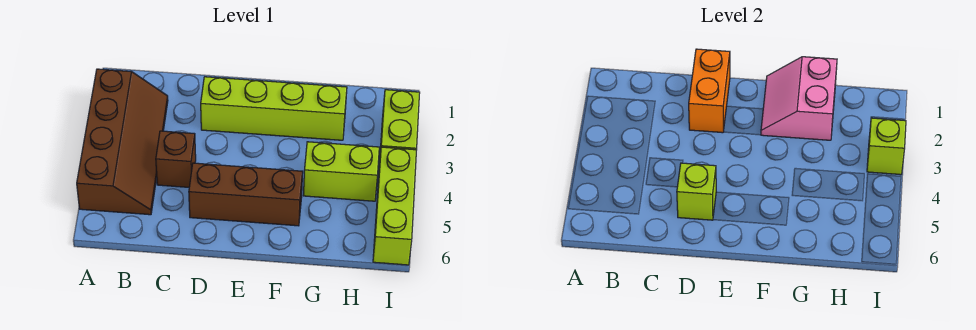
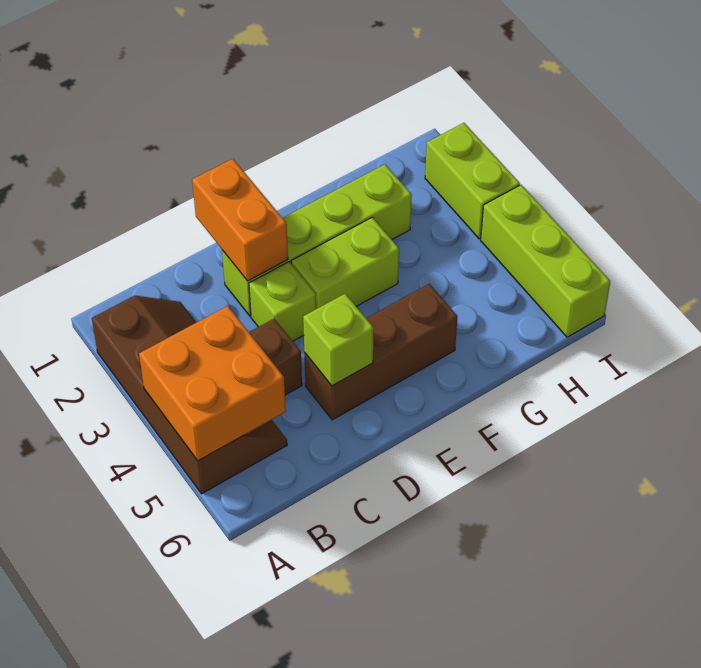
none -> orange brick A4:B5 level 2
pink slope F1:G2 level 2 top G -> none
lime brick G4:H4 level 1 -> lime brick E3:F3 level 1
lime brick I3 level 2 -> lime brick D3 level 1

